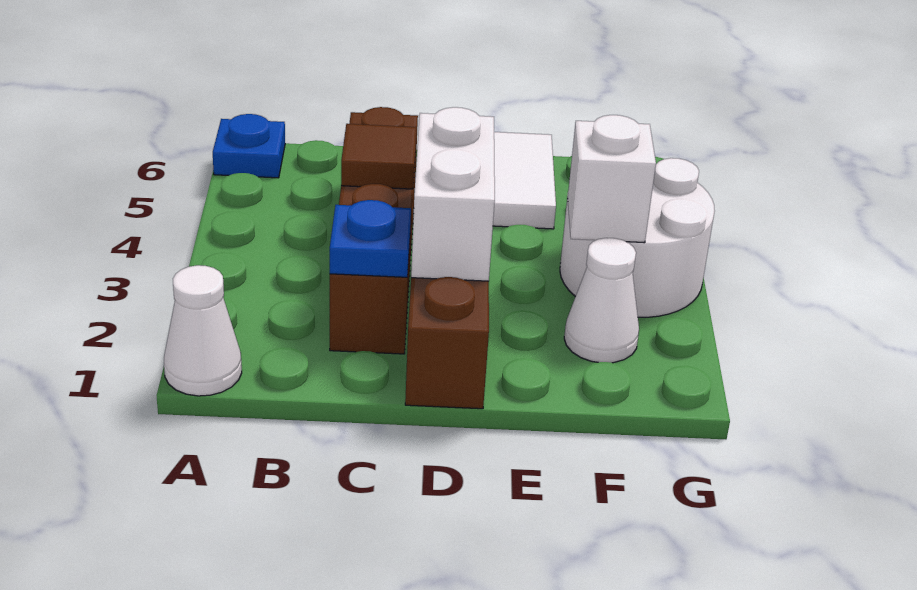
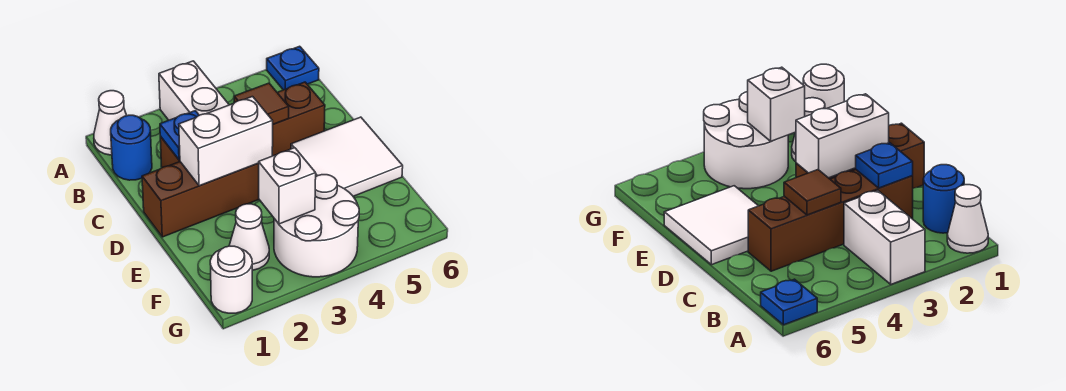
none -> white brick A3:B3 level 1
none -> blue round brick B1 level 1
none -> white round brick G1 level 1

